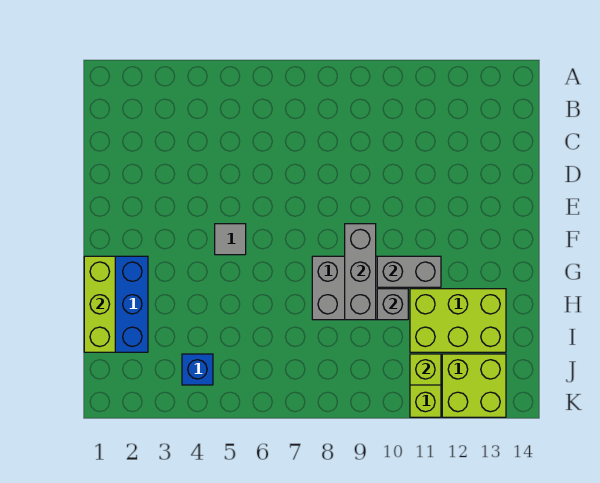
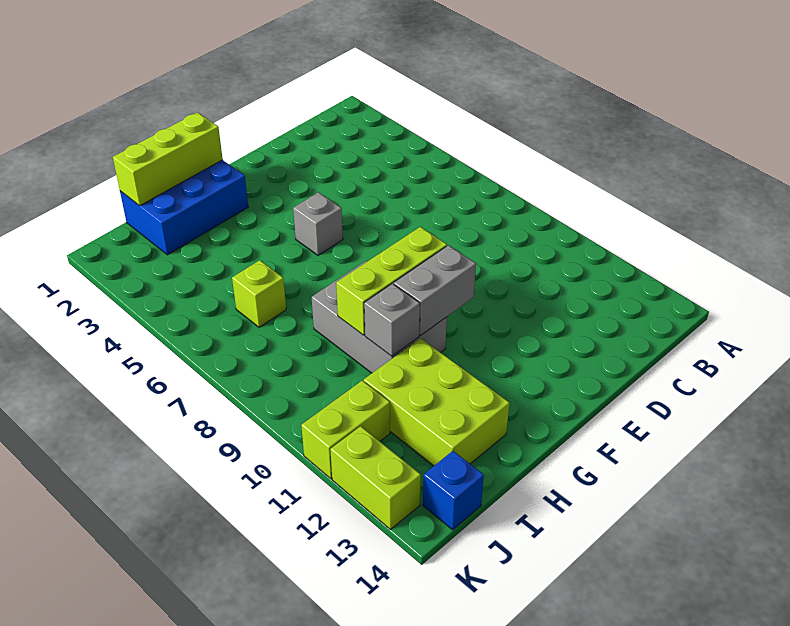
grey tile F5 level 1 -> grey brick F5 level 1
grey brick F9:H9 level 2 -> lime brick F9:H9 level 2
grey brick G10:G11 level 2 -> grey brick F10:G10 level 2
blue brick J4 level 1 -> blue brick J14 level 1
lime brick J11 level 2 -> lime brick I6 level 1
lime brick J12:K13 level 1 -> lime brick K12:K13 level 1

